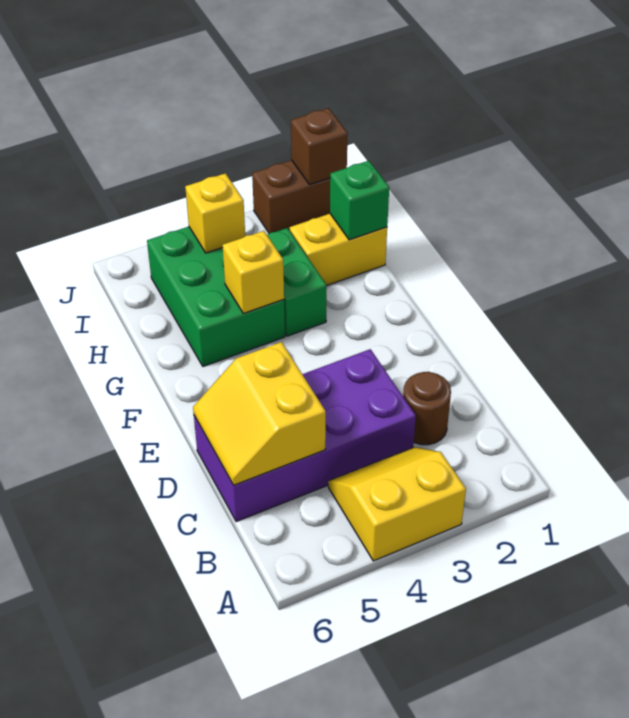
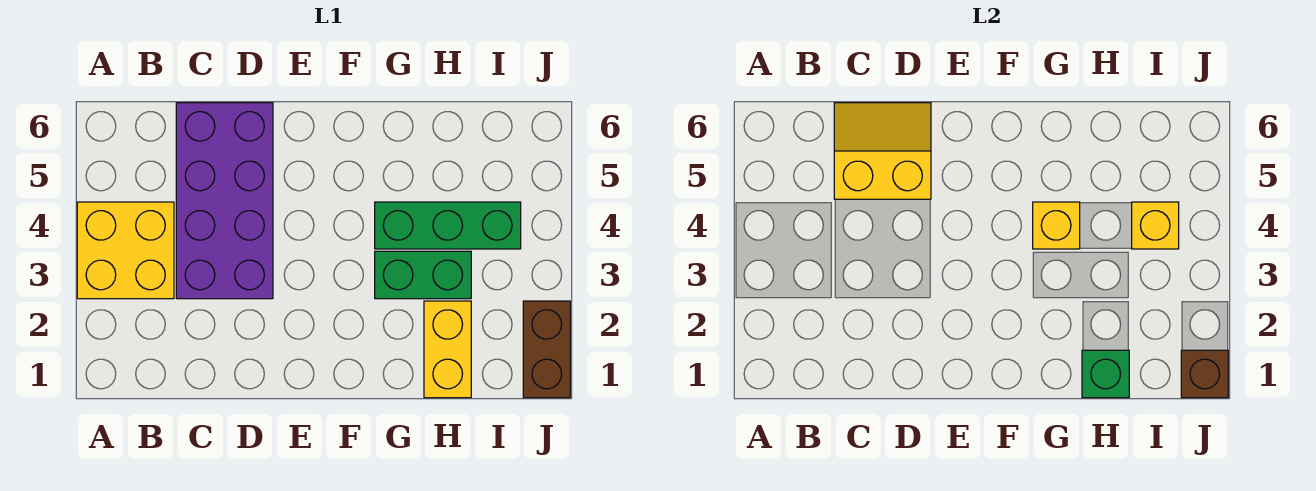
yellow slope A3:B4 level 1 top A -> yellow brick A3:B4 level 1
brown round brick C2 level 1 -> none
green brick G4:I5 level 1 -> green brick G4:I4 level 1

